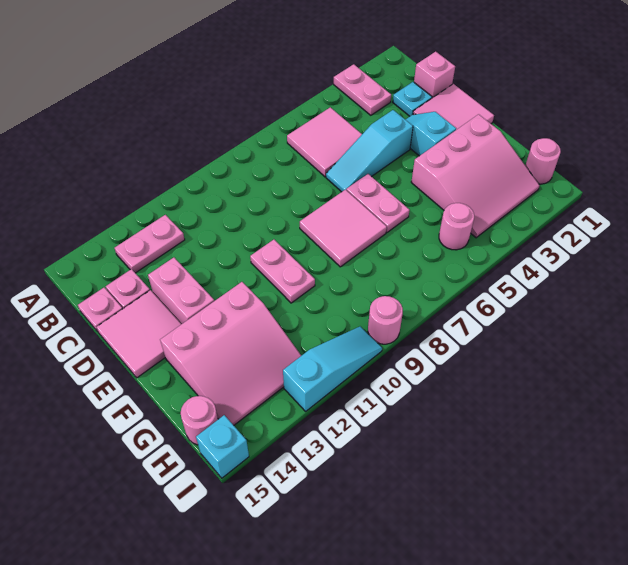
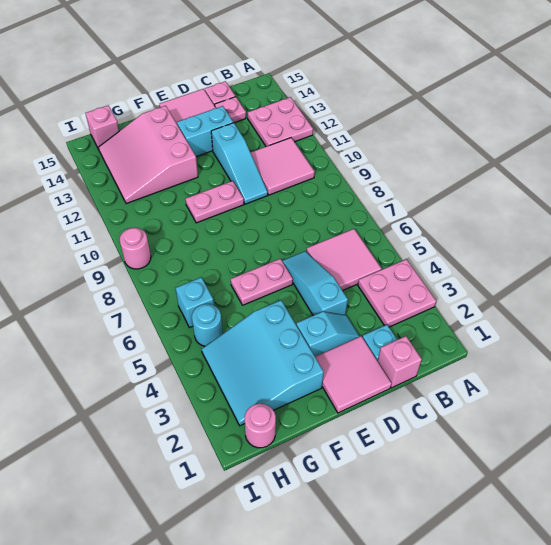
pink plate A3:B3 level 1 -> pink plate A3:B4 level 1
pink plate B12:B13 level 1 -> pink plate A12:B13 level 1
pink brick D13:E13 level 1 -> cyan brick D13:E13 level 1
pink tile E7:F8 level 1 -> pink tile B10:C11 level 1
pink slope F2:H4 level 1 top F -> cyan slope F2:H4 level 1 top F
pink round brick H5 level 1 -> cyan round brick H5 level 1
pink round brick H15 level 1 -> pink brick H15 level 1
cyan slope I10:I12 level 1 top 12 -> cyan slope D10:D12 level 1 top 12
cyan brick I15 level 1 -> cyan brick H6 level 1

